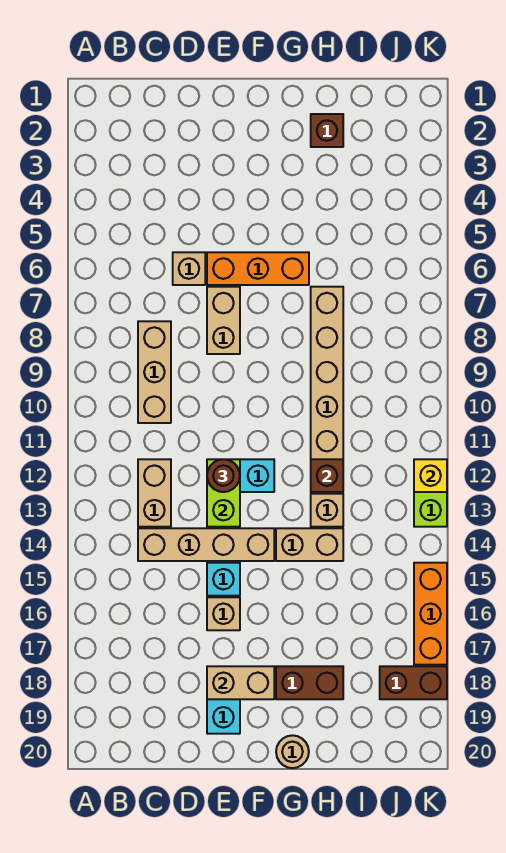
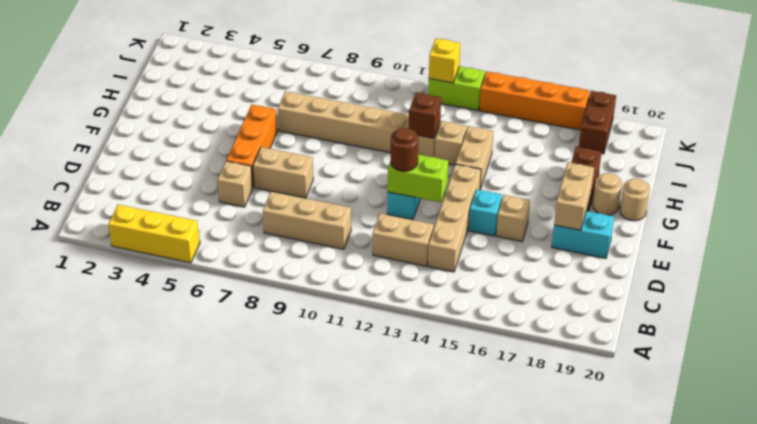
none -> yellow brick A3:A5 level 1
none -> tan round brick G19 level 1
brown brick H2 level 1 -> none
orange brick K15:K17 level 1 -> orange brick K14:K17 level 1

